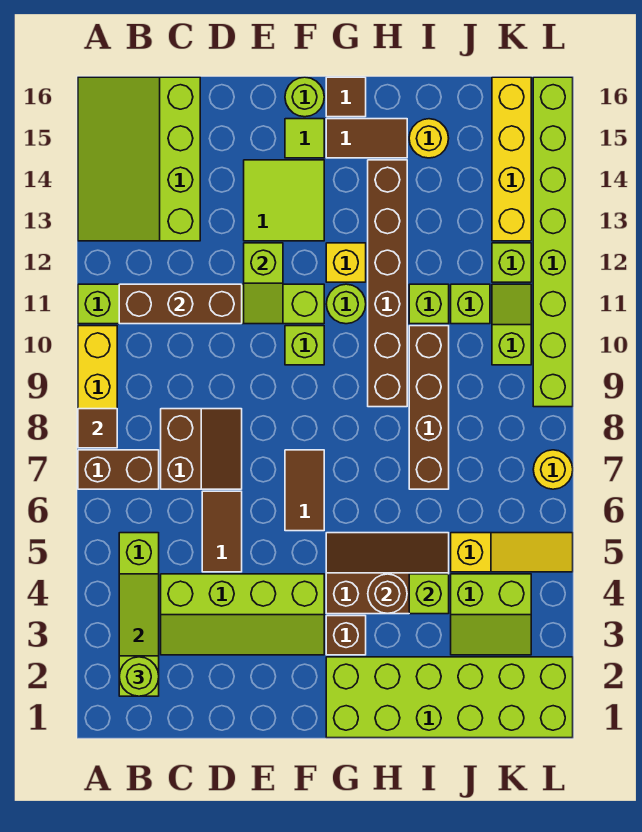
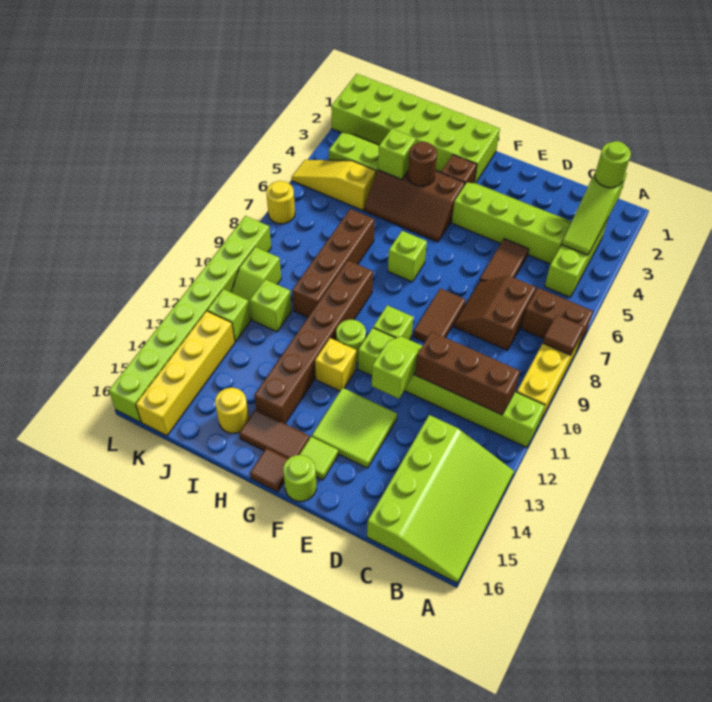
brown tile F6:F7 level 1 -> brown tile E8:E9 level 1
lime brick I11 level 1 -> lime brick G7 level 1

